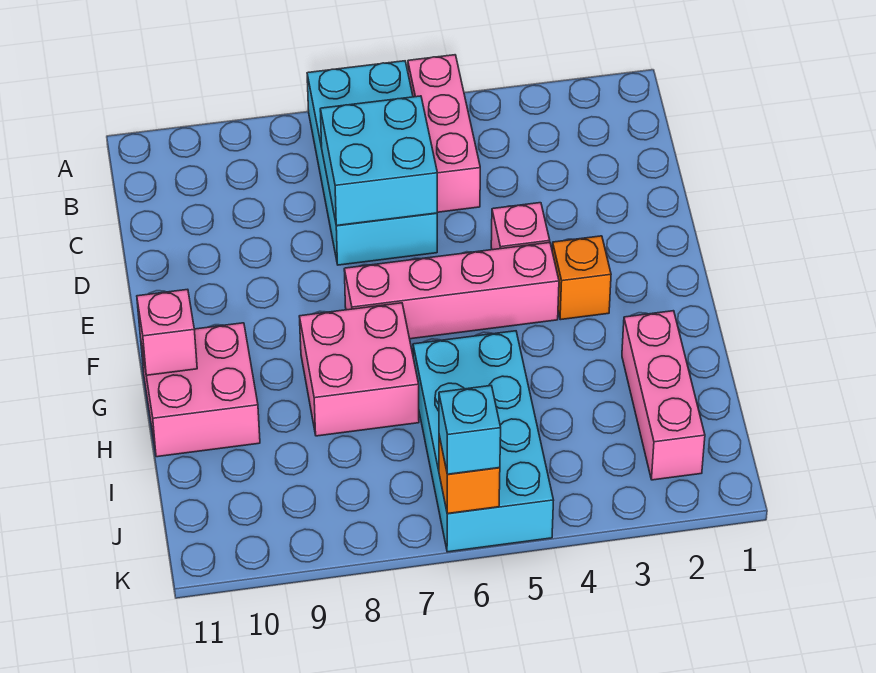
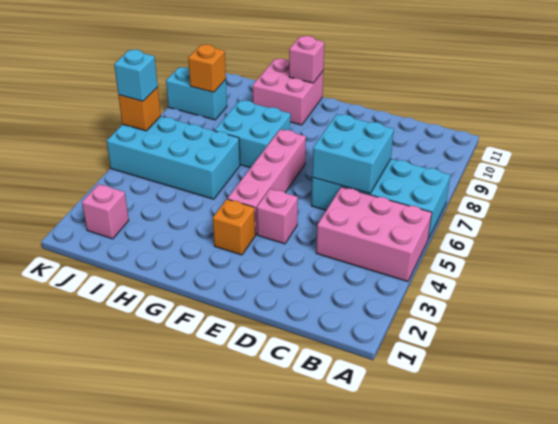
pink brick A5:C5 level 1 -> pink brick A4:C5 level 1
pink brick G7:H8 level 1 -> cyan brick G7:H8 level 1
pink brick H2:J2 level 1 -> pink brick J2 level 1
none -> cyan brick J9:K9 level 1
none -> orange brick J9 level 2

